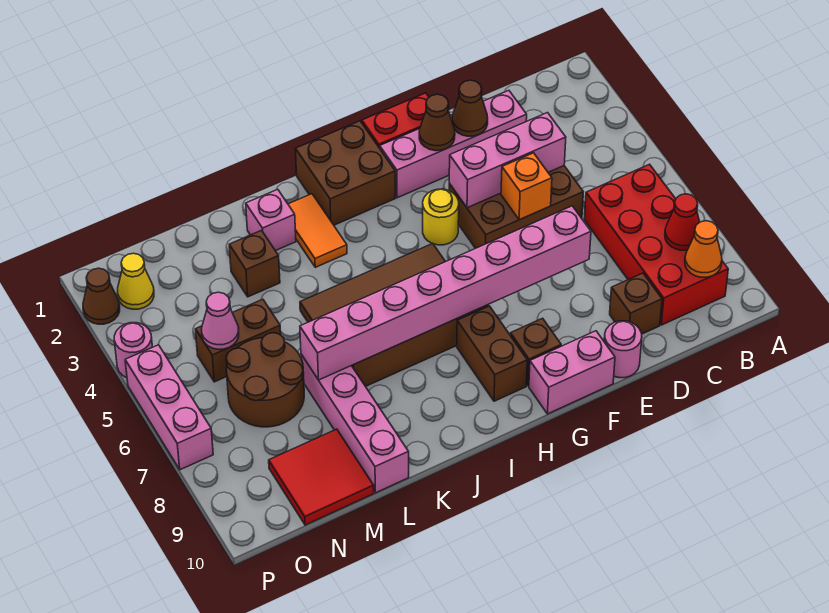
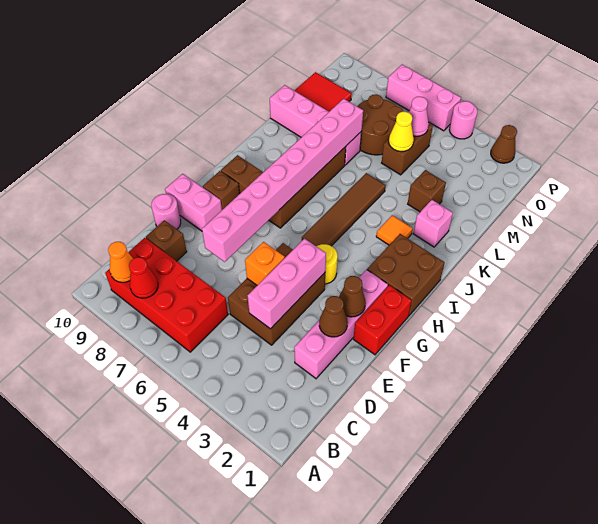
pink brick F10:G10 level 1 -> pink brick F9:F10 level 1
orange tile J2:J3 level 1 -> orange tile J3 level 1
yellow cone O2 level 1 -> yellow cone M5 level 2

